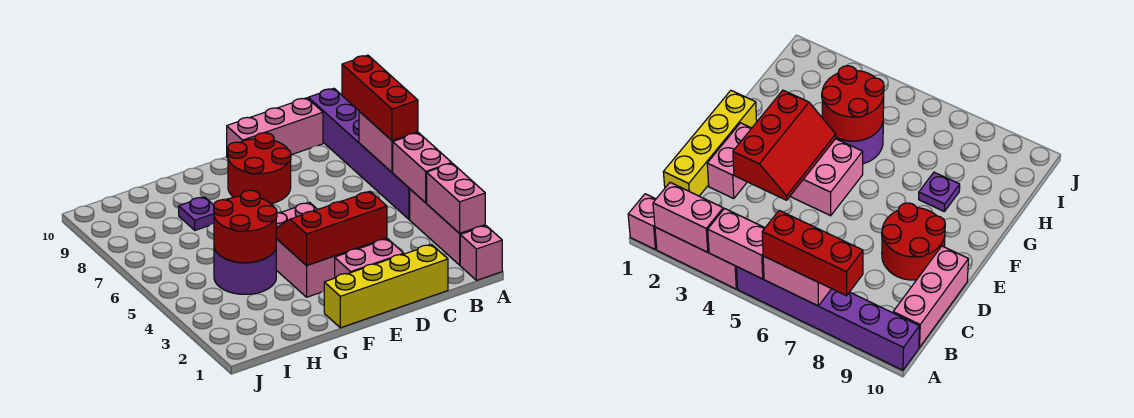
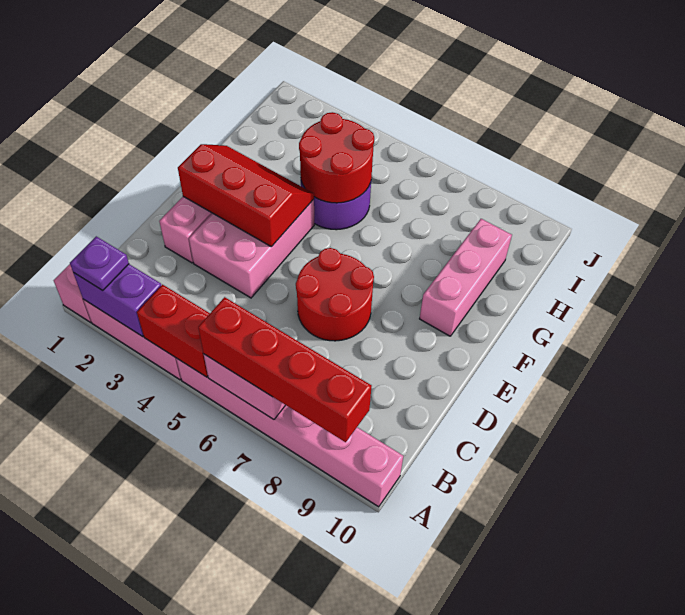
pink brick A2:A3 level 2 -> purple brick A2:A3 level 2
pink brick A4:A5 level 2 -> red brick A4:A5 level 2
purple brick A5:A10 level 1 -> pink brick A5:A10 level 1
red brick A6:A8 level 3 -> red brick A6:A9 level 3
pink brick B10:D10 level 1 -> pink brick F9:H9 level 1
yellow brick C1:F1 level 1 -> none
red slope D3:F4 level 2 top 3 -> red slope E2:F4 level 2 top E
red round brick D8:E9 level 1 -> red round brick D6:E7 level 1
pink brick E3:F5 level 1 -> pink brick D3:F4 level 1
purple plate G8 level 1 -> purple plate A2 level 3

